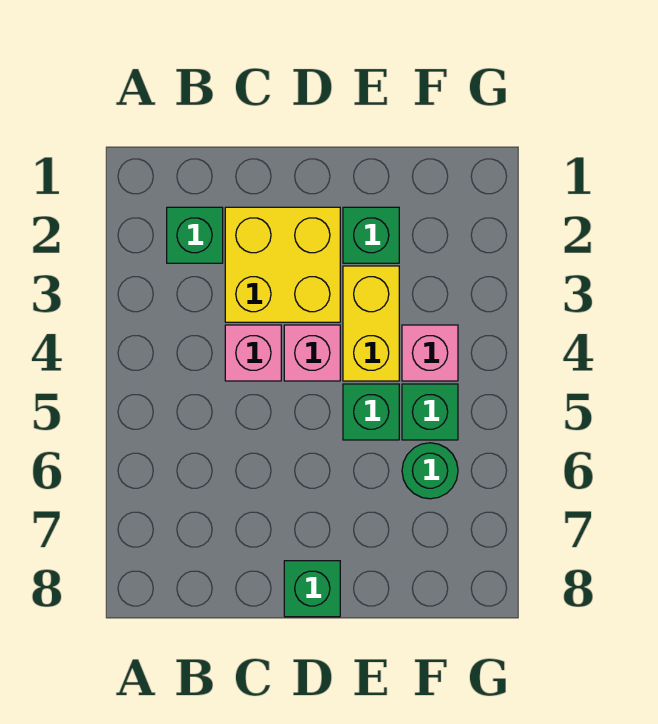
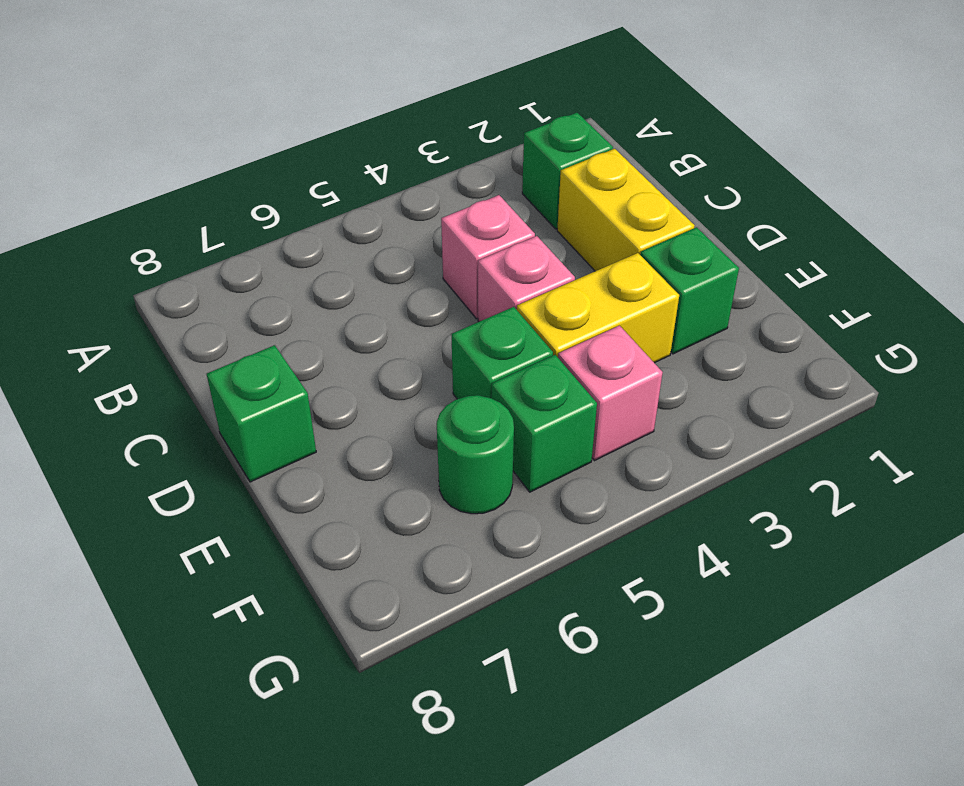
yellow brick C2:D3 level 1 -> yellow brick C2:D2 level 1

